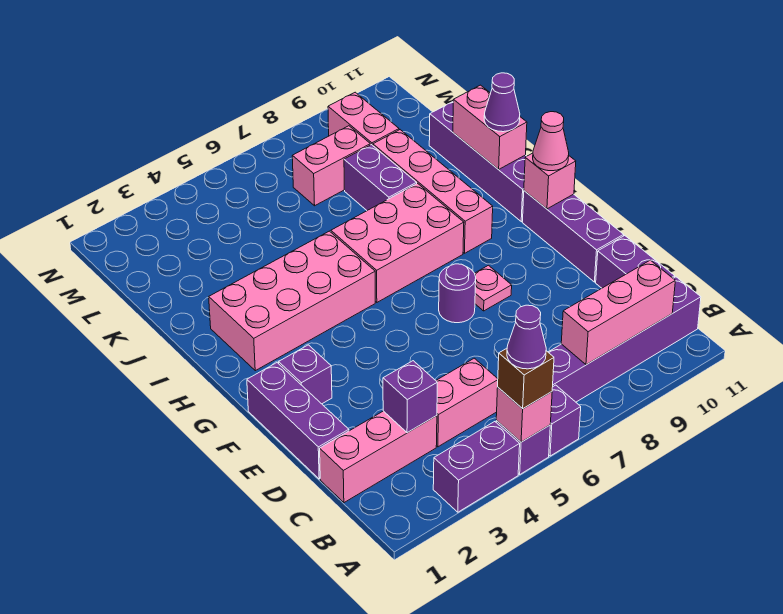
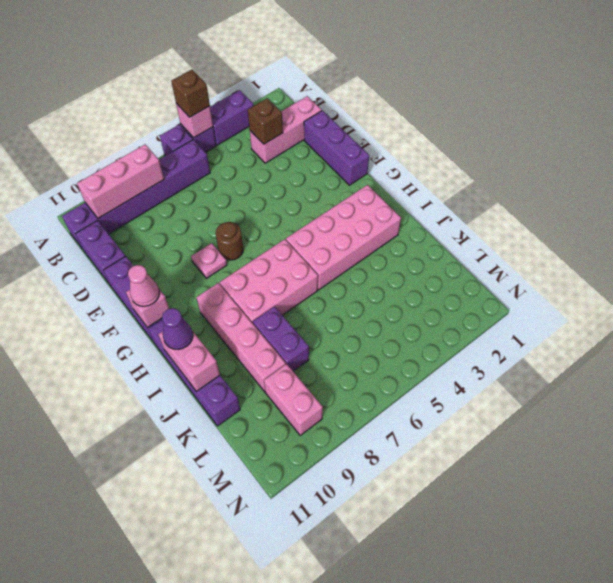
purple cone A5 level 4 -> none
purple brick C3 level 2 -> brown brick C3 level 2
pink brick C4:C5 level 1 -> none
purple brick F2 level 1 -> none
purple round brick F7 level 1 -> brown round brick F7 level 1
pink brick L7:L8 level 1 -> none

